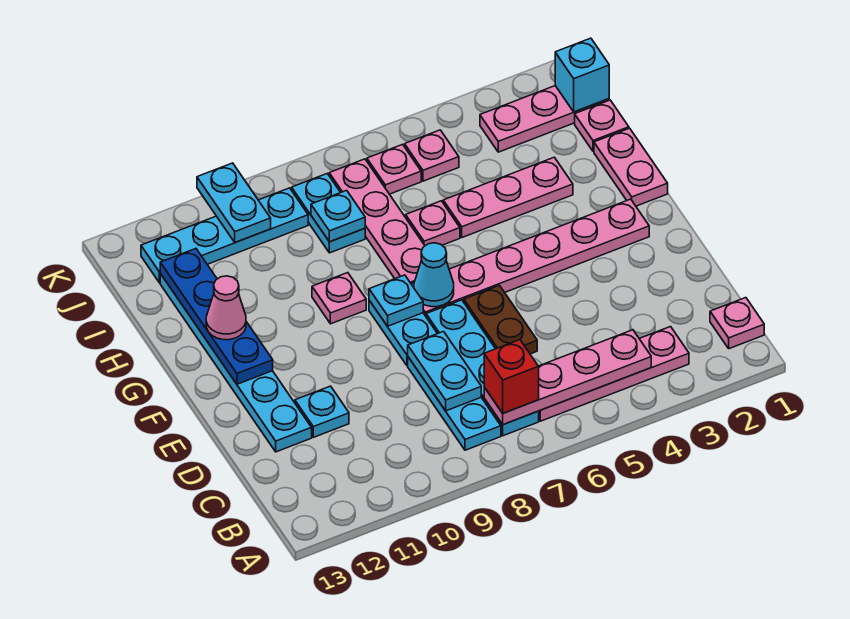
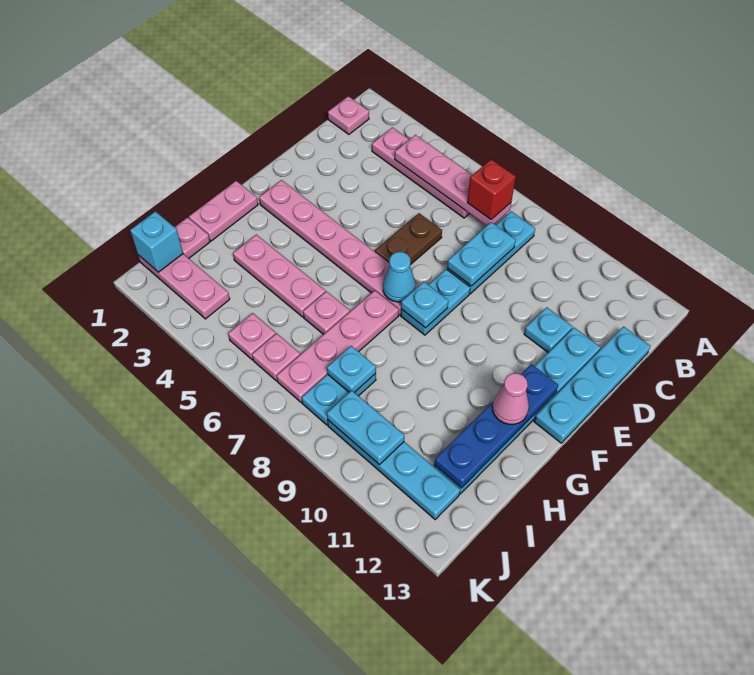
cyan plate B7:E7 level 1 -> cyan plate C13:F13 level 1
pink plate G9 level 1 -> none
cyan plate J10:K10 level 2 -> cyan plate J9:J10 level 2

